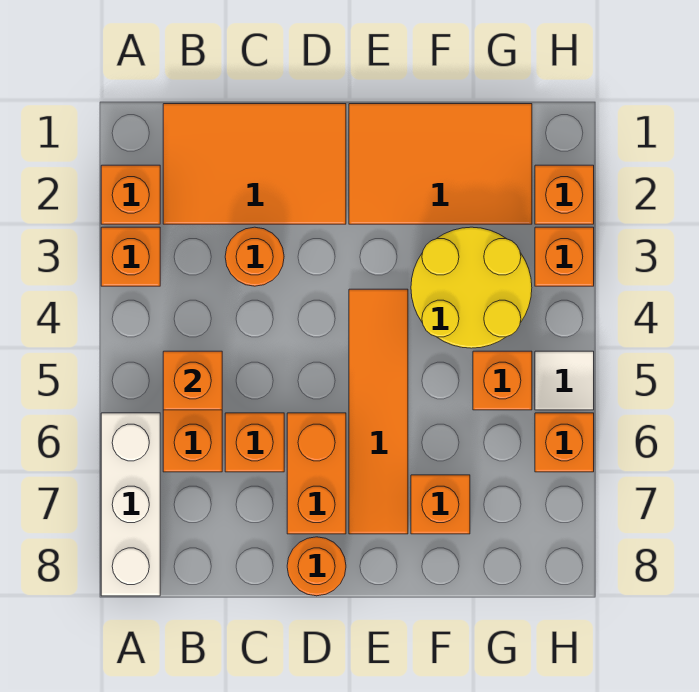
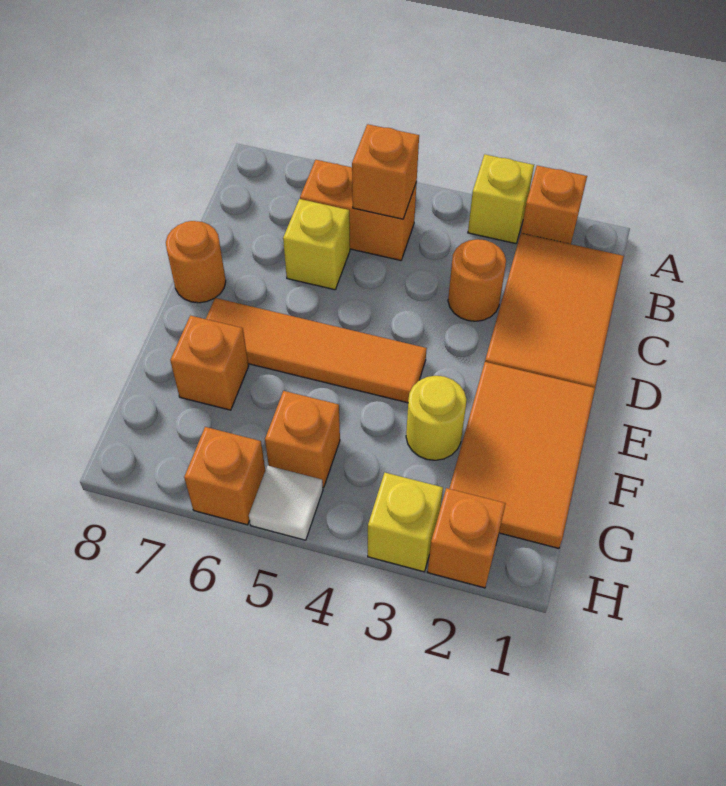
orange brick A3 level 1 -> yellow brick A3 level 1
white brick A6:A8 level 1 -> none
orange brick C6 level 1 -> yellow brick C6 level 1
orange brick D6:D7 level 1 -> none
yellow round brick F3:G4 level 1 -> yellow round brick F3 level 1
orange brick H3 level 1 -> yellow brick H3 level 1

